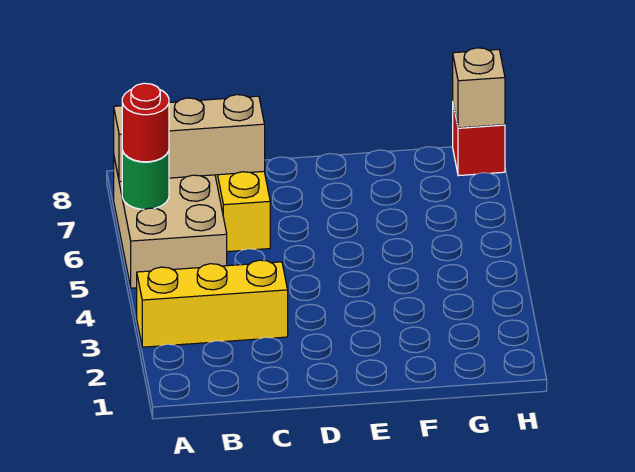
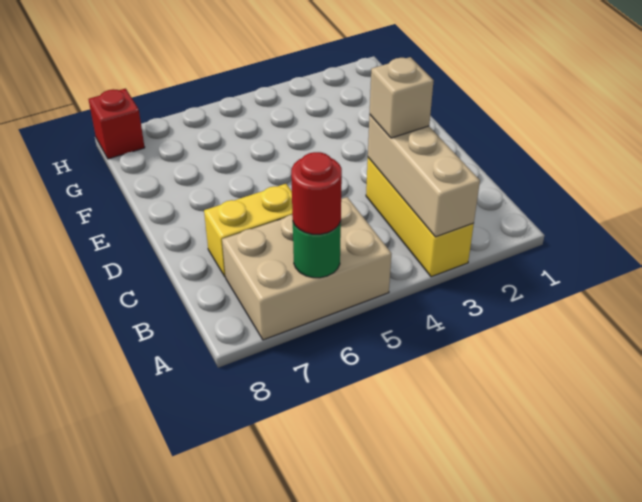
tan brick A7:C7 level 2 -> tan brick A3:C3 level 2
tan brick H8 level 2 -> tan brick C3 level 3

